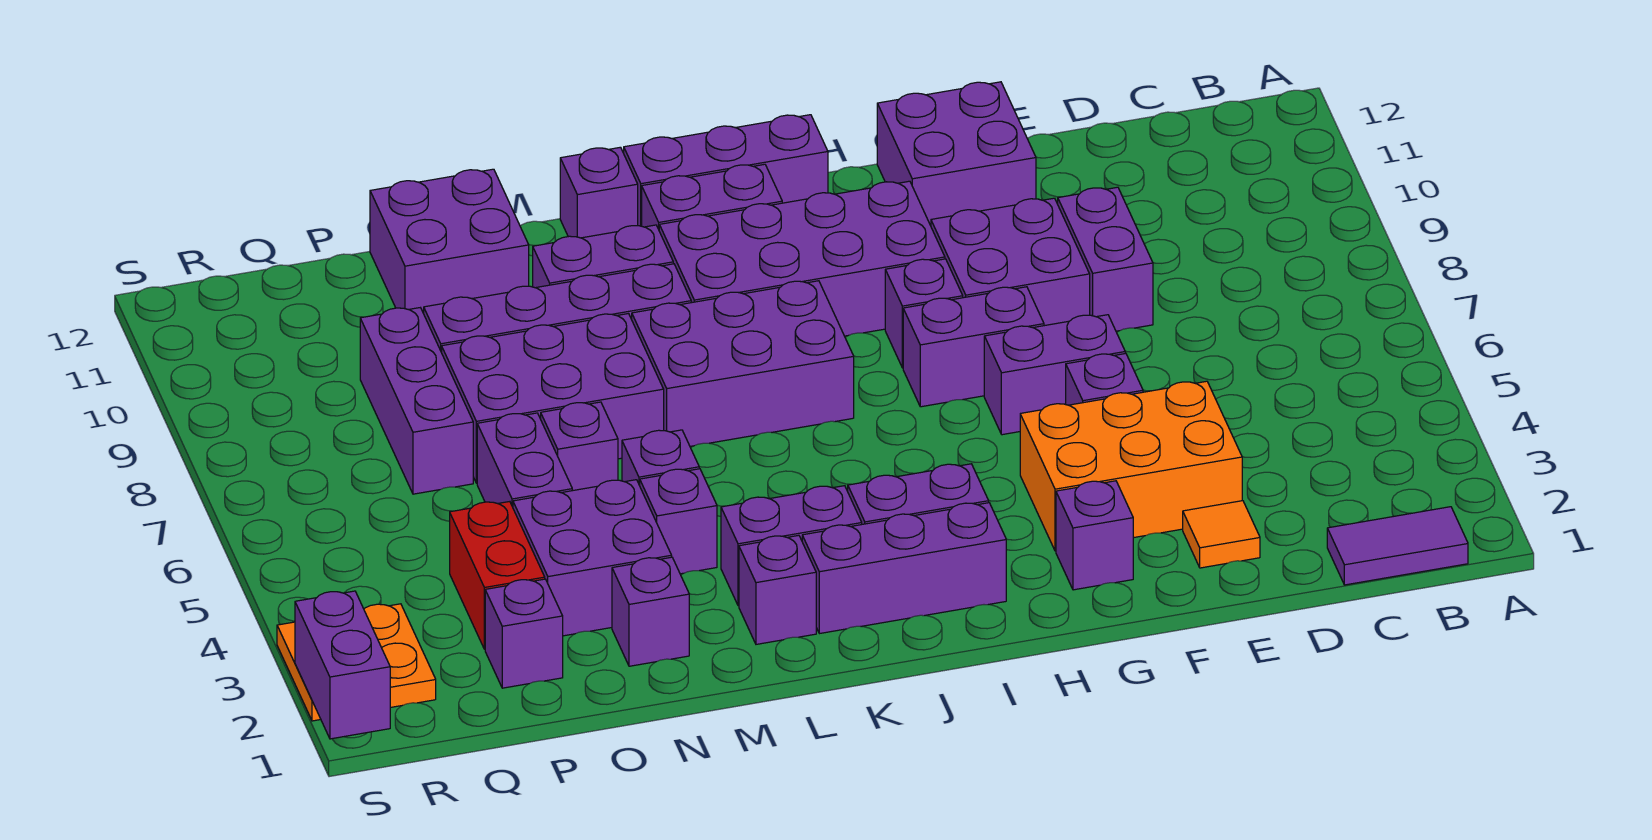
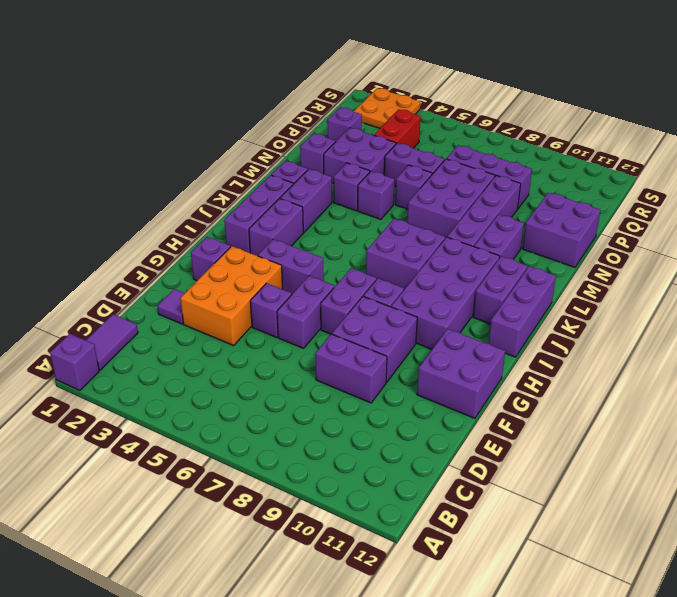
orange tile E2 level 1 -> purple tile E2 level 1
purple brick J7:L8 level 1 -> purple brick J7:K8 level 1
purple brick L12 level 1 -> purple brick A1 level 1
red brick P3:P4 level 1 -> red brick P4:Q4 level 1
purple brick S1:S2 level 2 -> purple brick H4:H5 level 1

